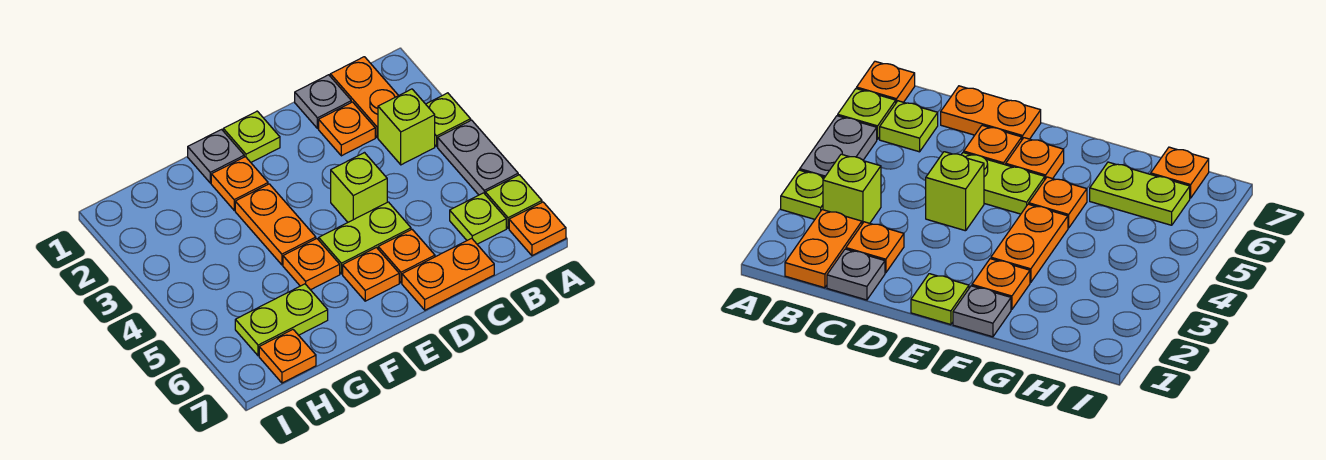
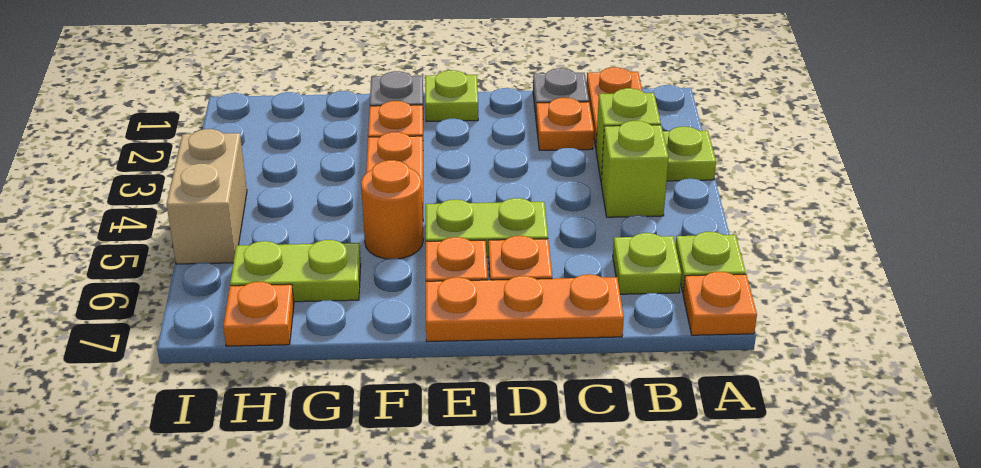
grey plate A4:A5 level 1 -> none
orange plate C7:D7 level 1 -> orange plate C7:E7 level 1
lime brick D4 level 1 -> lime brick B4 level 1
orange plate F5 level 1 -> orange round brick F5 level 1
none -> tan brick I4:I5 level 1

